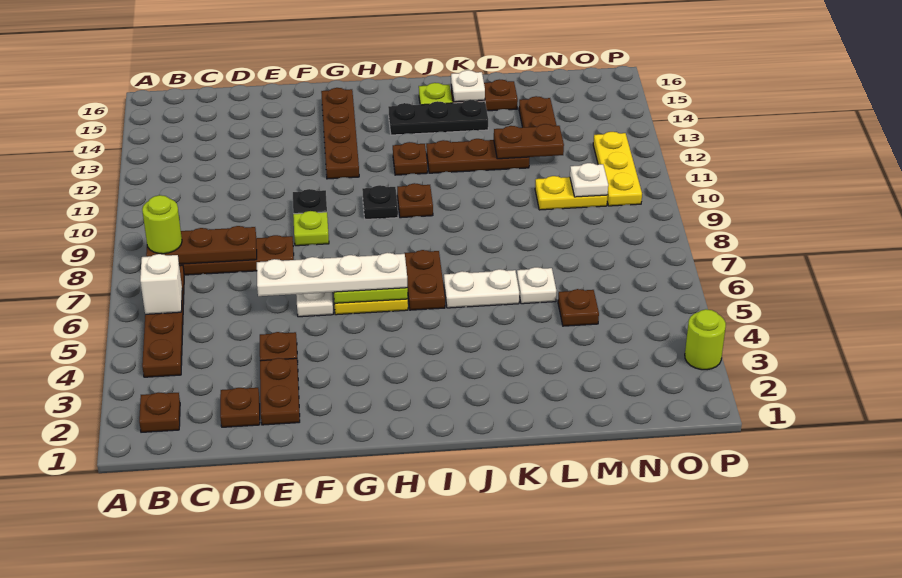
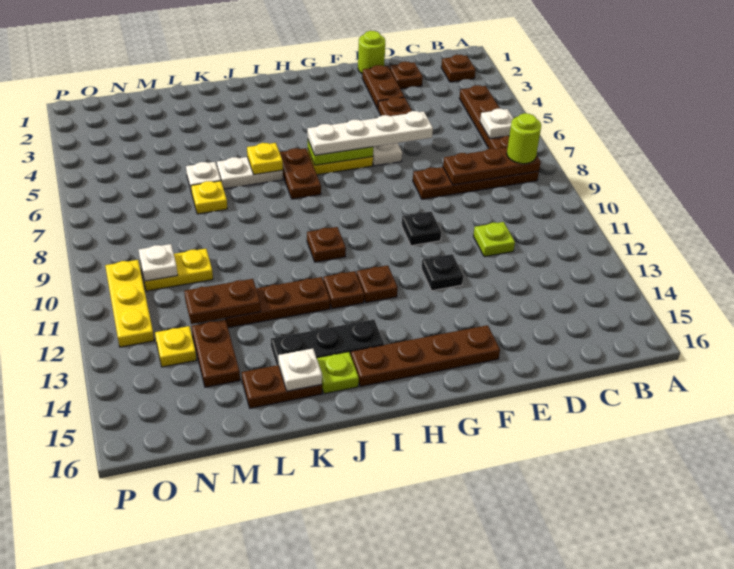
white brick B6 level 2 -> white plate B6 level 2
lime plate F9 level 1 -> lime plate D11 level 1
brown plate G12:G15 level 1 -> brown plate F15:I15 level 1
black plate H10 level 1 -> black plate F12 level 1
none -> yellow plate J6 level 2
none -> yellow plate L7 level 1
brown plate M5 level 1 -> brown plate H12 level 1
none -> yellow plate N13 level 1
lime round brick P3 level 1 -> lime round brick E1 level 1

